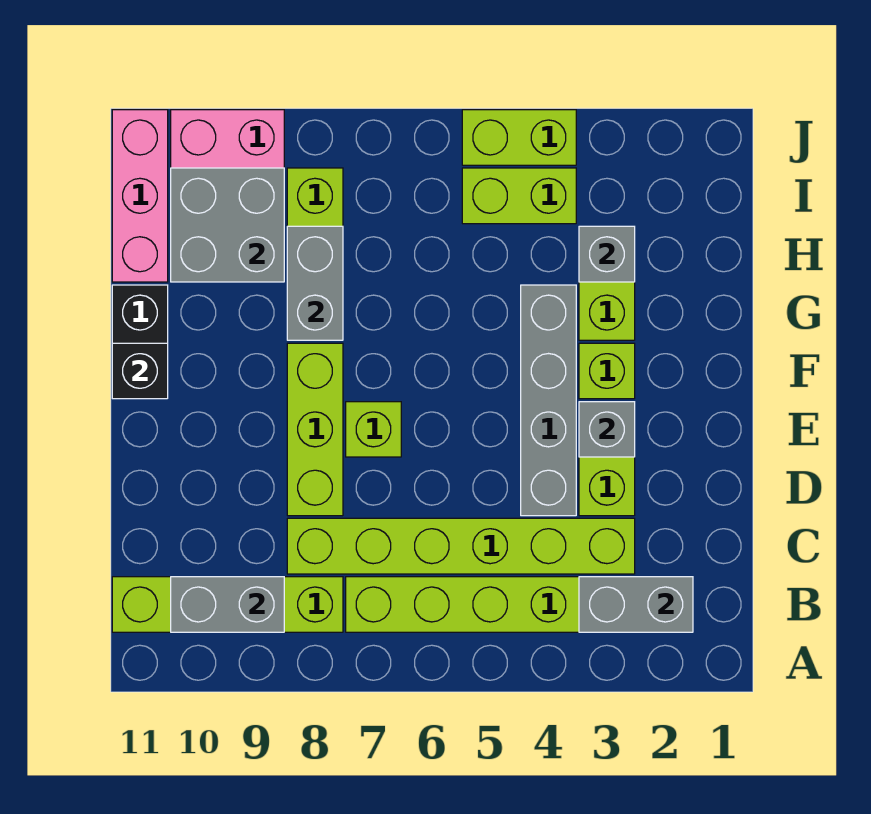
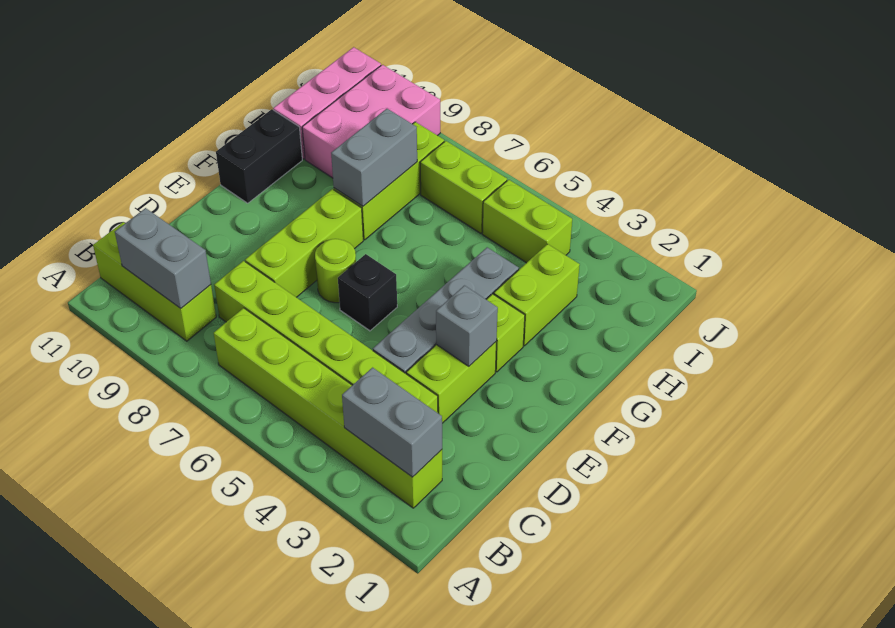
lime brick B8:B11 level 1 -> lime brick B9:B11 level 1
lime brick E7 level 1 -> lime round brick E7 level 1
black brick F11 level 2 -> black brick E6 level 1
grey brick H3 level 2 -> none
grey brick H9:I10 level 2 -> none
lime brick J4:J5 level 1 -> lime brick I6:I7 level 1

